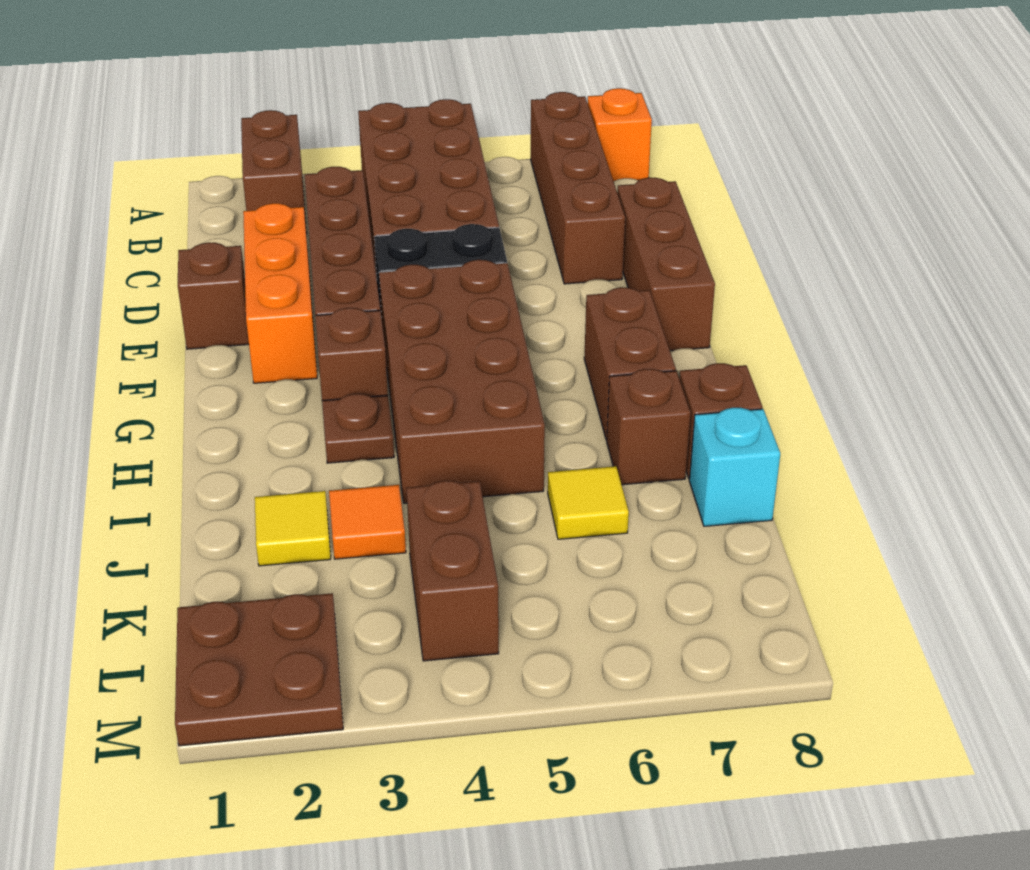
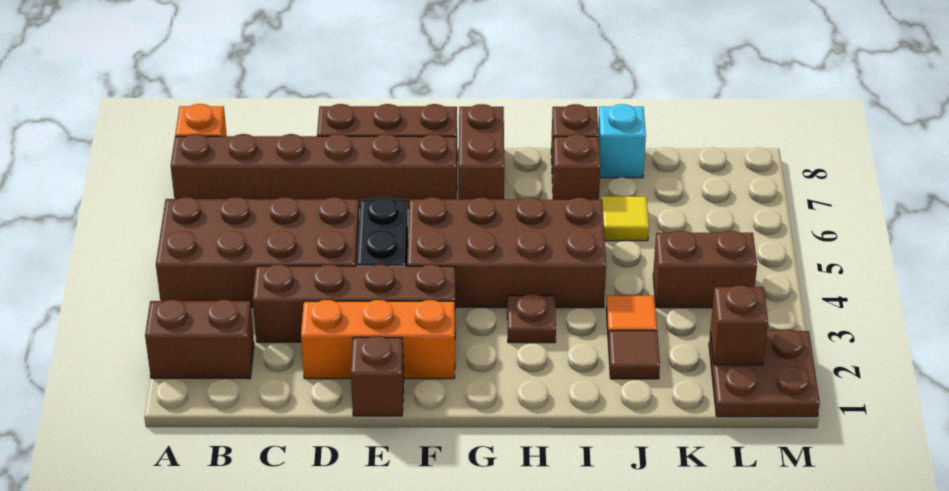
brown brick A7:D7 level 1 -> brown brick A7:F7 level 1
brown brick G3 level 1 -> brown brick L2 level 2
brown brick G7:H7 level 1 -> brown brick G7:G8 level 1
yellow tile J2 level 1 -> brown tile J2 level 1

